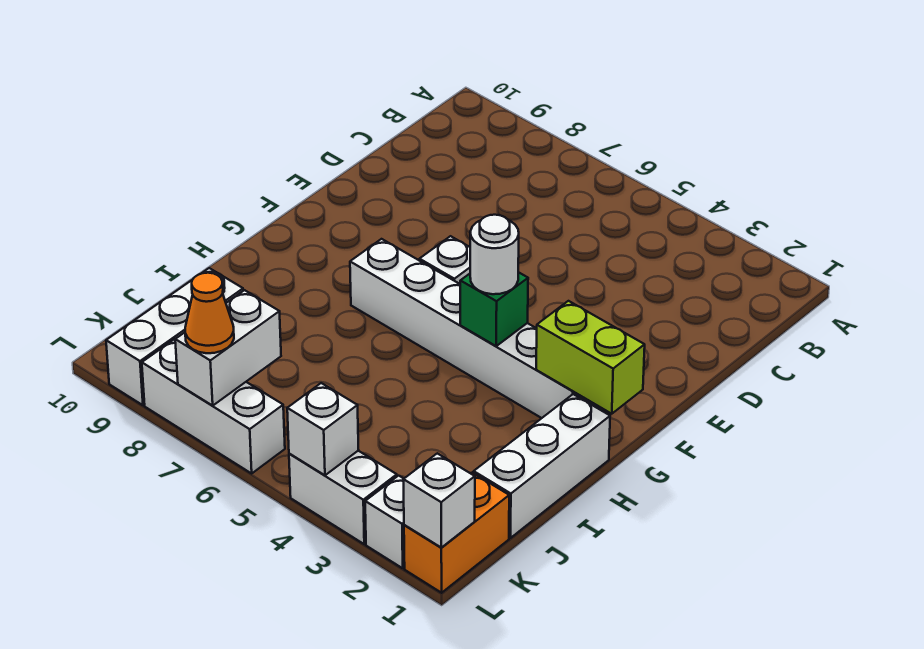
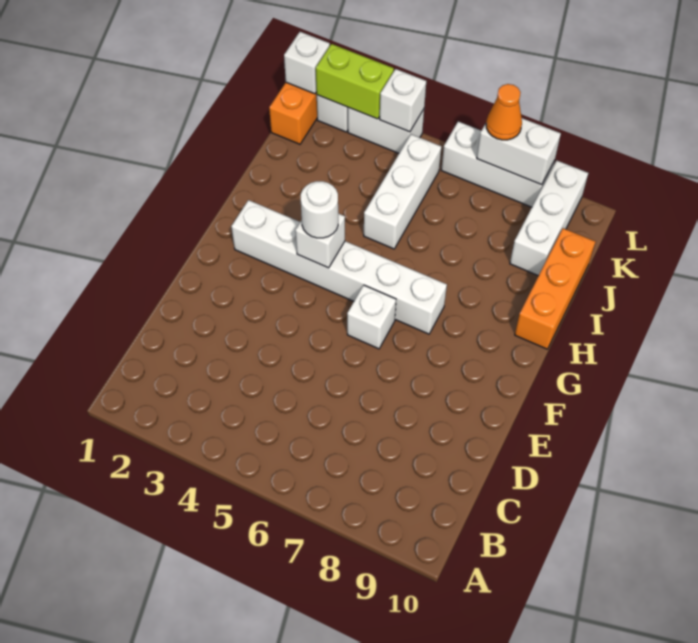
lime brick G1:G2 level 2 -> lime brick L2:L3 level 2
green brick G4 level 2 -> white brick G4 level 2
white brick H1:J1 level 1 -> white brick I5:K5 level 1
none -> orange brick H10:J10 level 1
white brick K7:L7 level 2 -> white brick L7:L8 level 2

